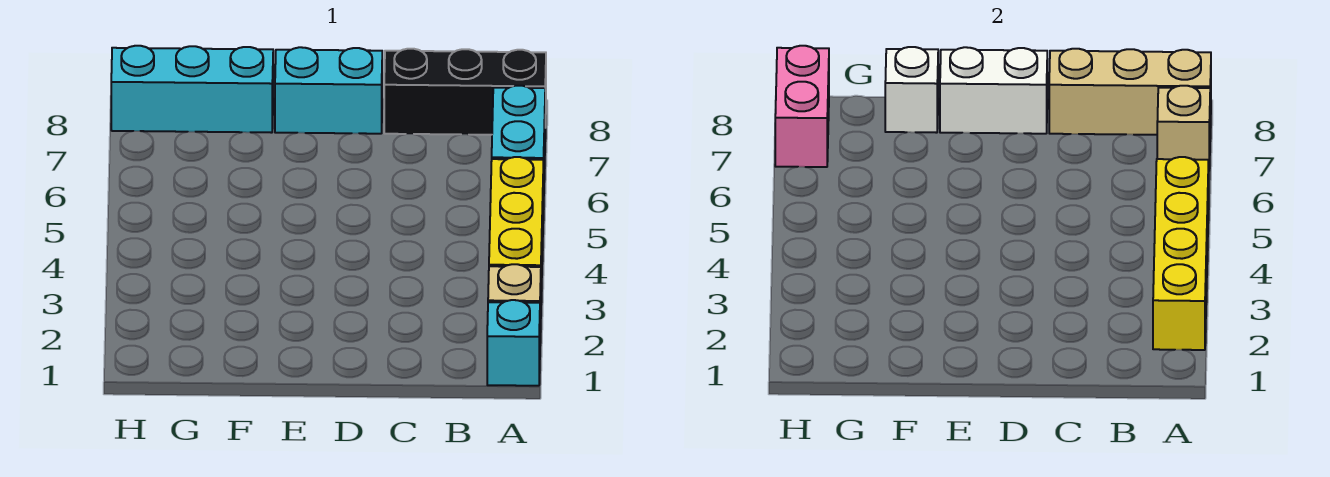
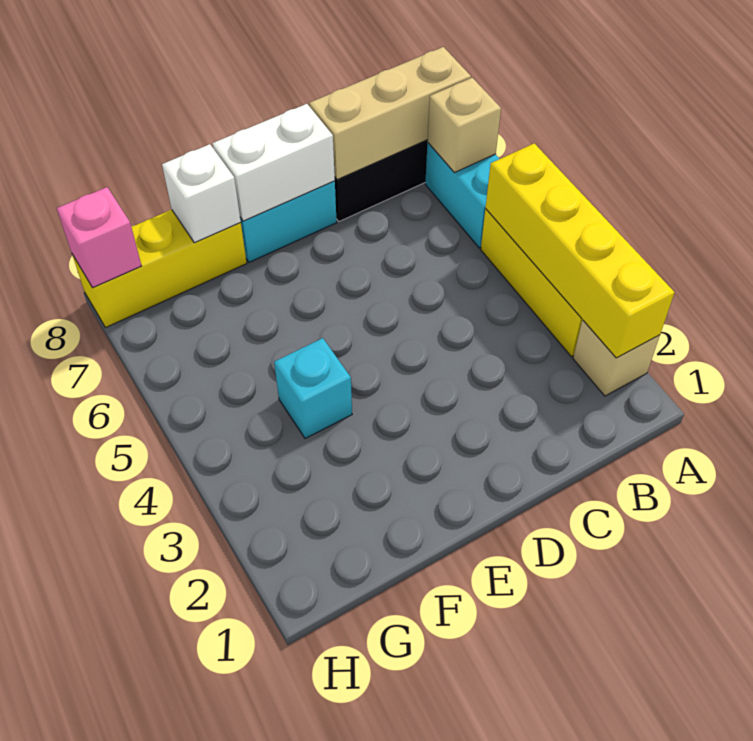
cyan brick A1 level 1 -> cyan brick F4 level 1
cyan brick F8:H8 level 1 -> yellow brick F8:H8 level 1
pink brick H7:H8 level 2 -> pink brick H8 level 2

